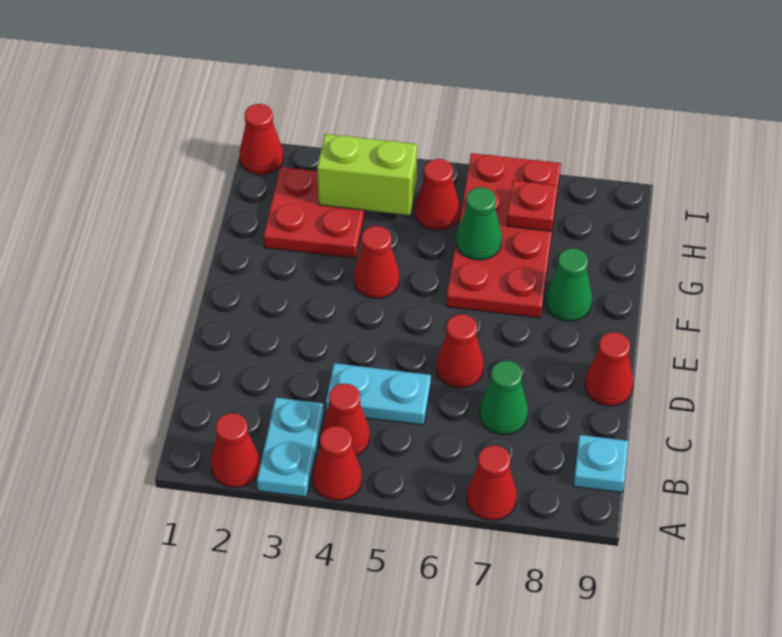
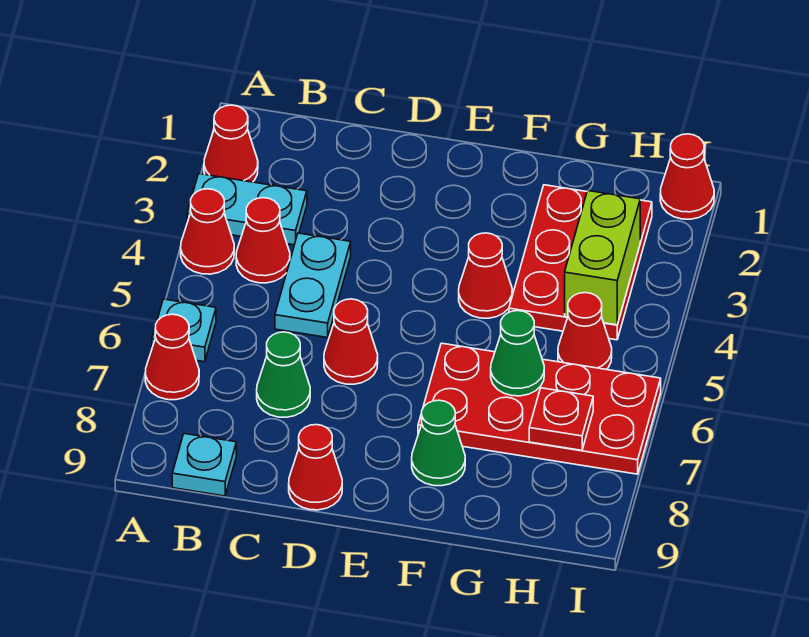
none -> cyan plate A6 level 1
red plate G2:H3 level 1 -> red plate G2:H4 level 1

